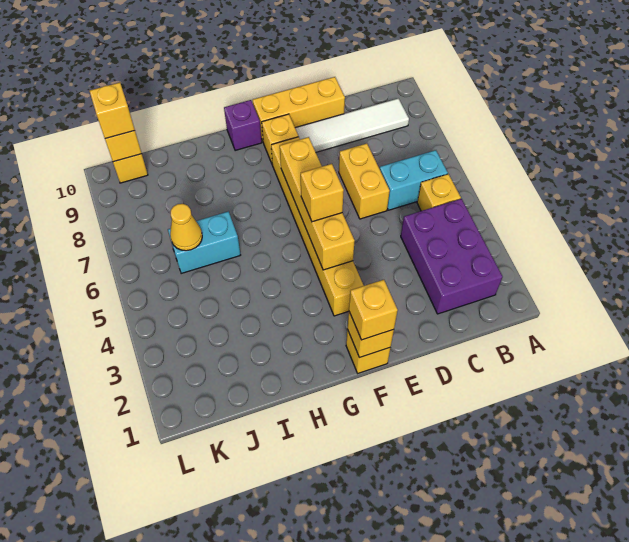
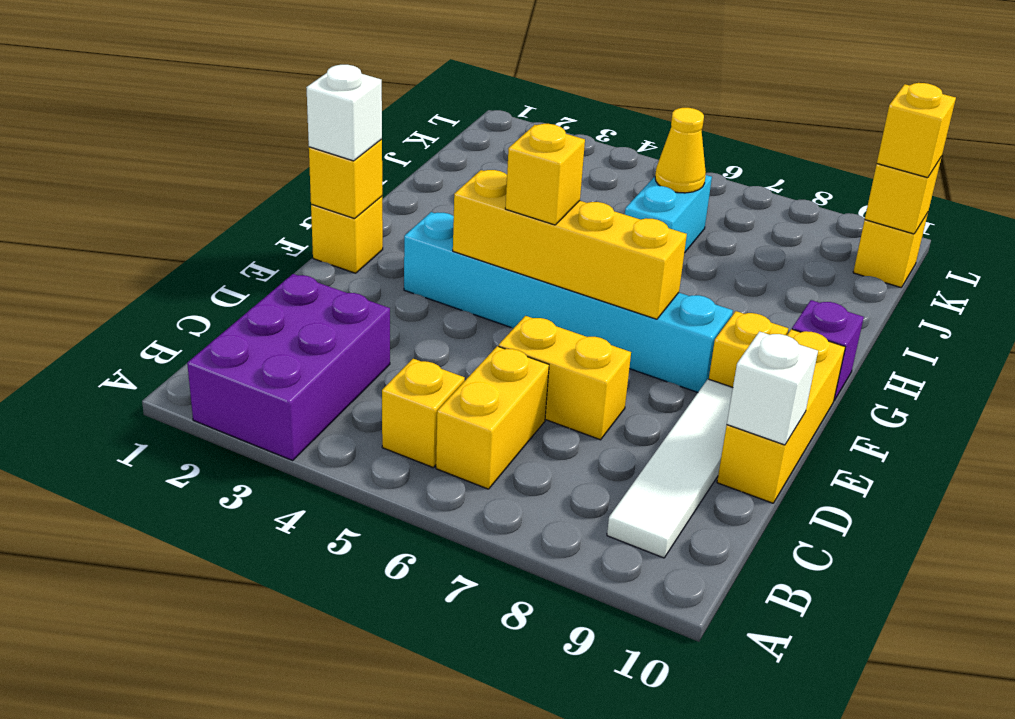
purple brick B2:C4 level 1 -> purple brick A2:C3 level 1
cyan brick B6:C6 level 1 -> yellow brick B6:C6 level 1
none -> white brick D10 level 2
yellow brick F1 level 3 -> white brick F1 level 3
yellow brick F3:F8 level 1 -> cyan brick F3:F8 level 1

